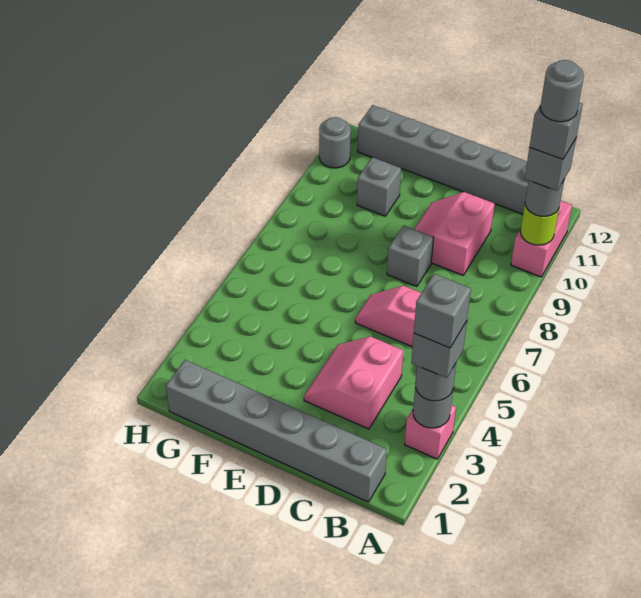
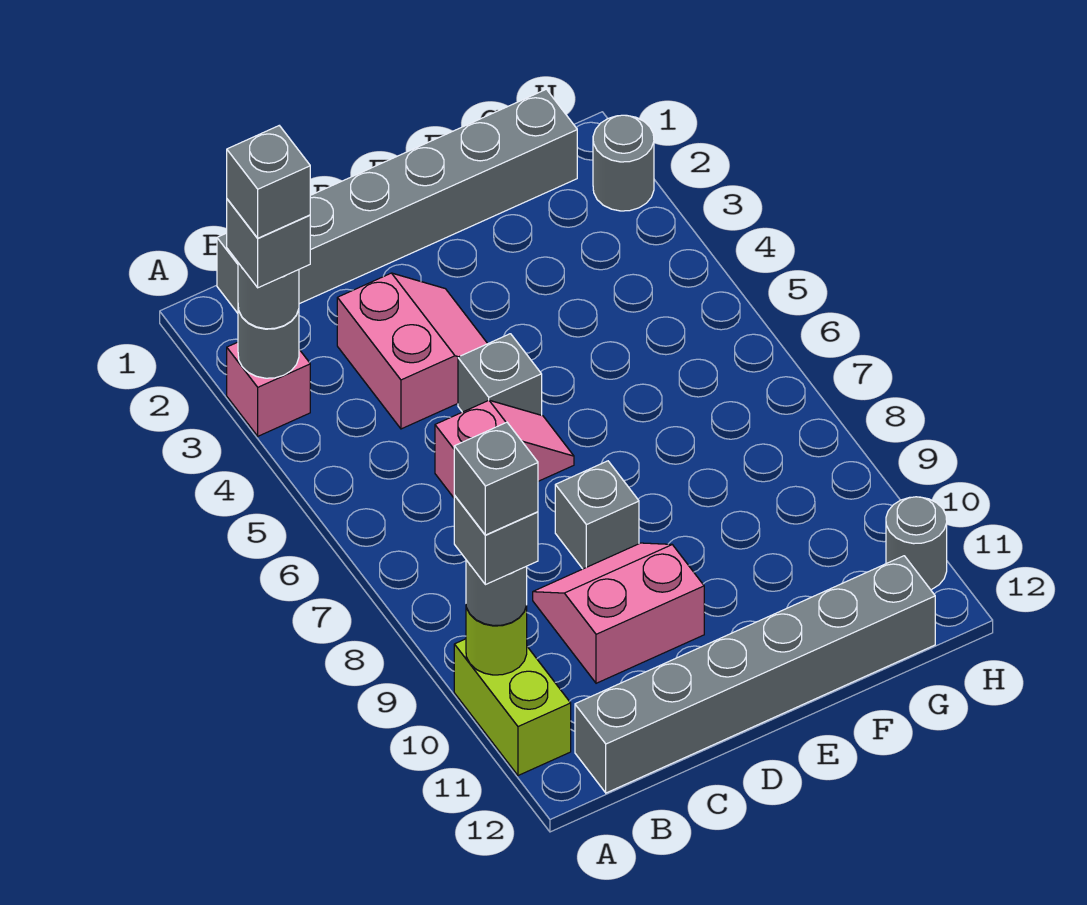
pink brick A10:A11 level 1 -> lime brick A10:A11 level 1
grey round brick A10 level 6 -> grey round brick H2 level 1
pink slope C9:D10 level 1 top C -> pink slope C9:D10 level 1 top 10
grey brick F10 level 1 -> grey brick D5 level 1

